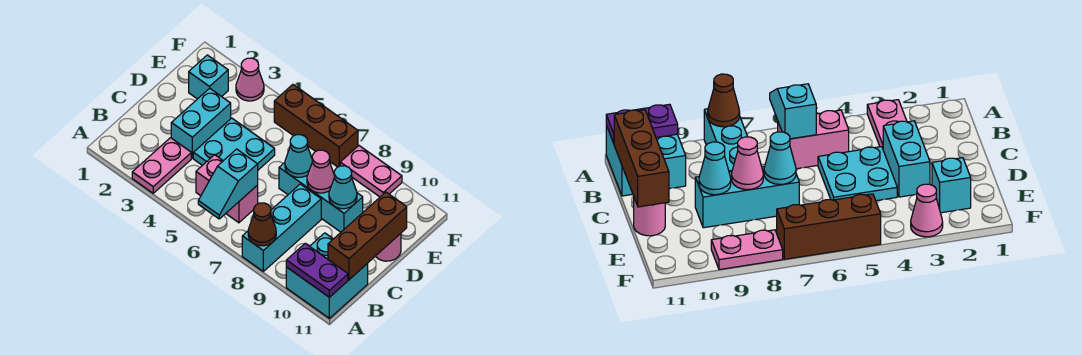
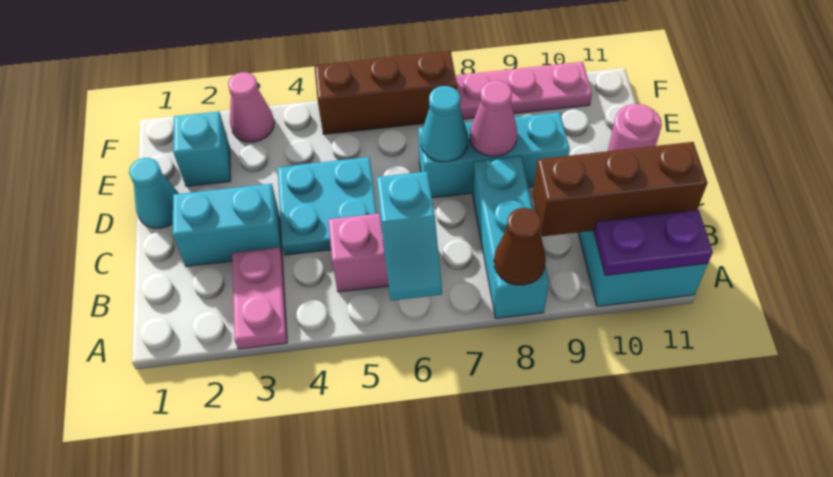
brown brick B11:D11 level 2 -> brown brick B9:B11 level 2
cyan brick C3:D3 level 1 -> cyan brick C2:C3 level 1
cyan cone D9 level 2 -> cyan cone D1 level 1
pink plate F8:F9 level 1 -> pink plate F8:F10 level 1

